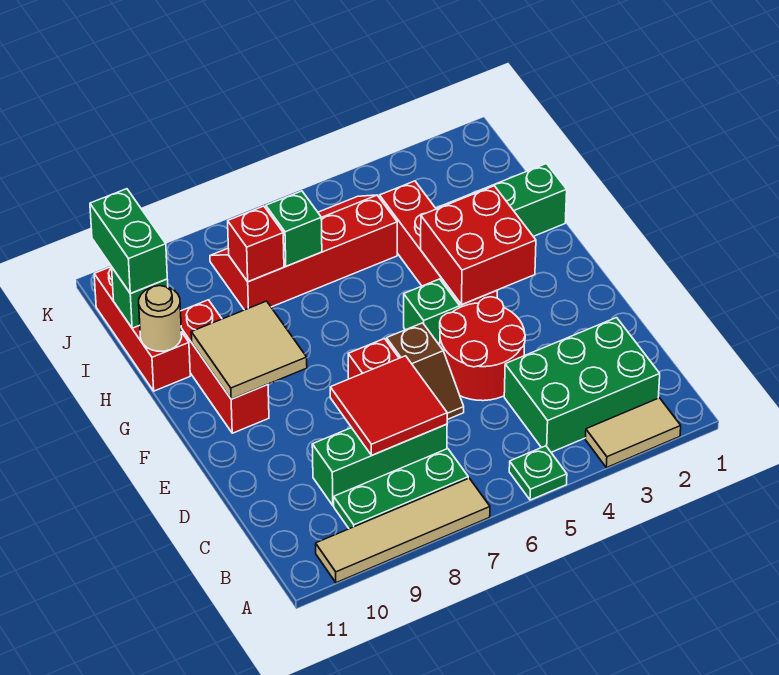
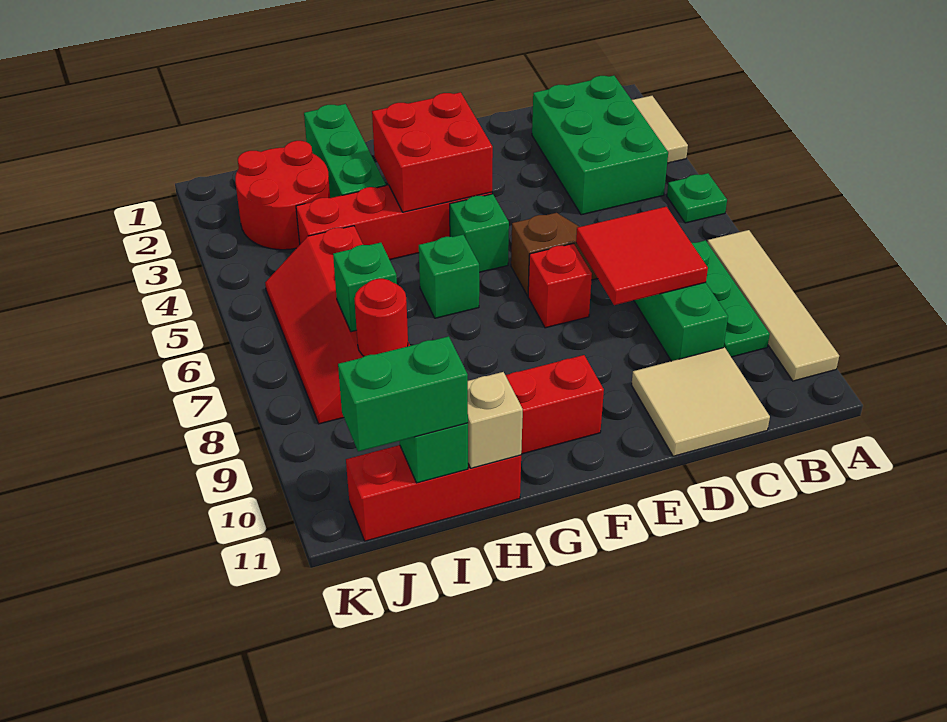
red round brick D4:E5 level 1 -> red round brick I2:J3 level 1
tan tile F9:G10 level 2 -> tan tile C10:D11 level 1
none -> green brick G6 level 1
tan round brick H11 level 2 -> tan brick H11 level 2
red brick I8 level 2 -> red round brick I8 level 2

